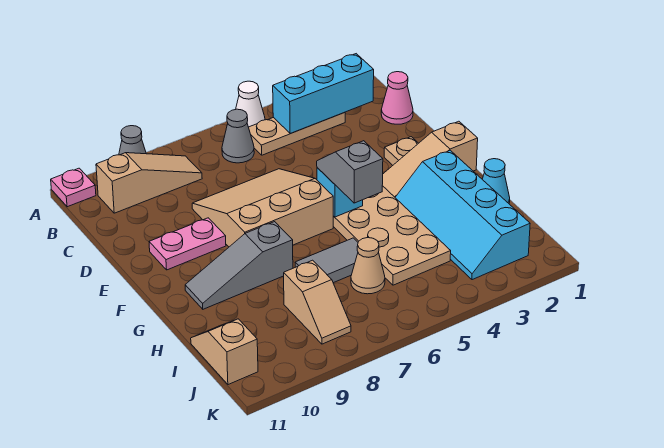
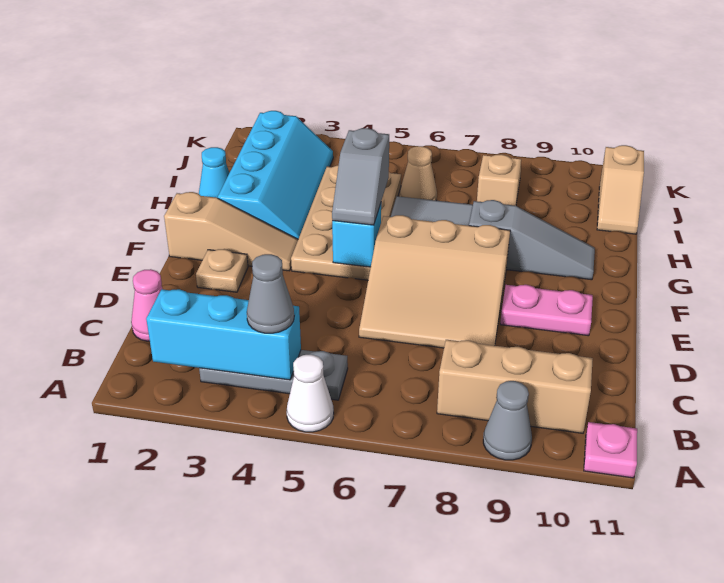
tan plate B3:B5 level 1 -> grey plate B3:B5 level 1
grey cone B6 level 1 -> grey cone B4 level 3
tan slope B8:B10 level 1 top 10 -> tan brick B8:B10 level 1

